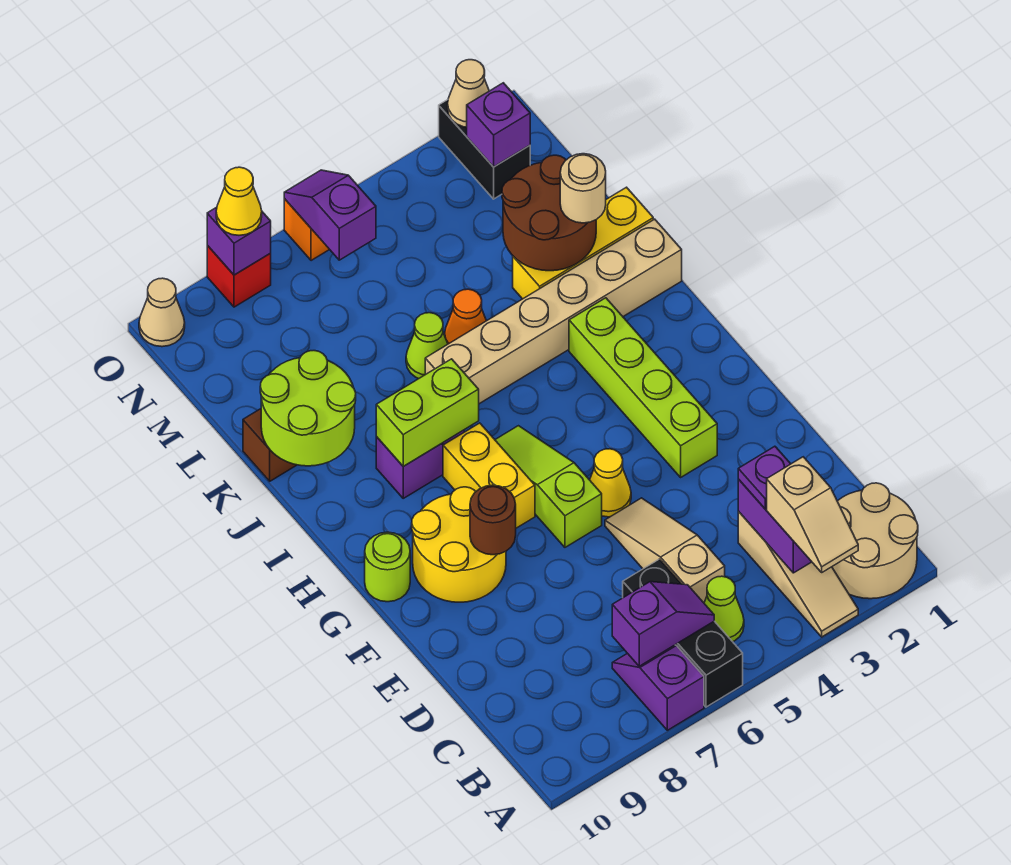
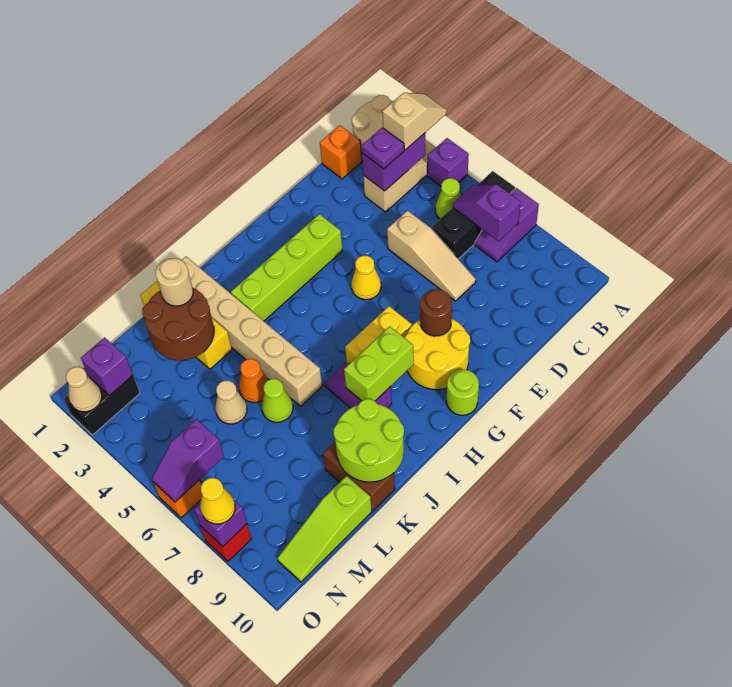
none -> purple brick A4 level 1
none -> orange brick C1 level 1
tan slope C5:E5 level 1 top C -> tan slope D5:D7 level 1 top 5
lime slope F6:H6 level 1 top F -> lime slope L10:N10 level 1 top L
lime brick I7:I8 level 2 -> lime brick H8:I8 level 2
tan cone O10 level 1 -> tan cone L5 level 1

